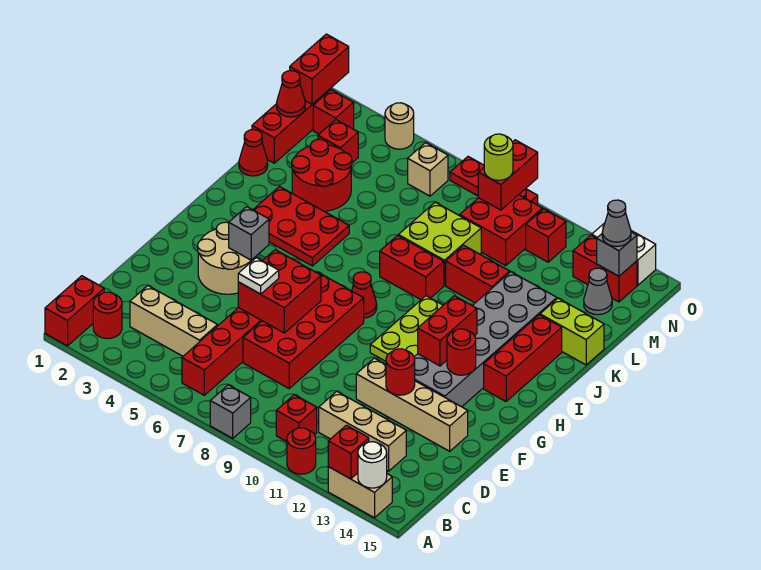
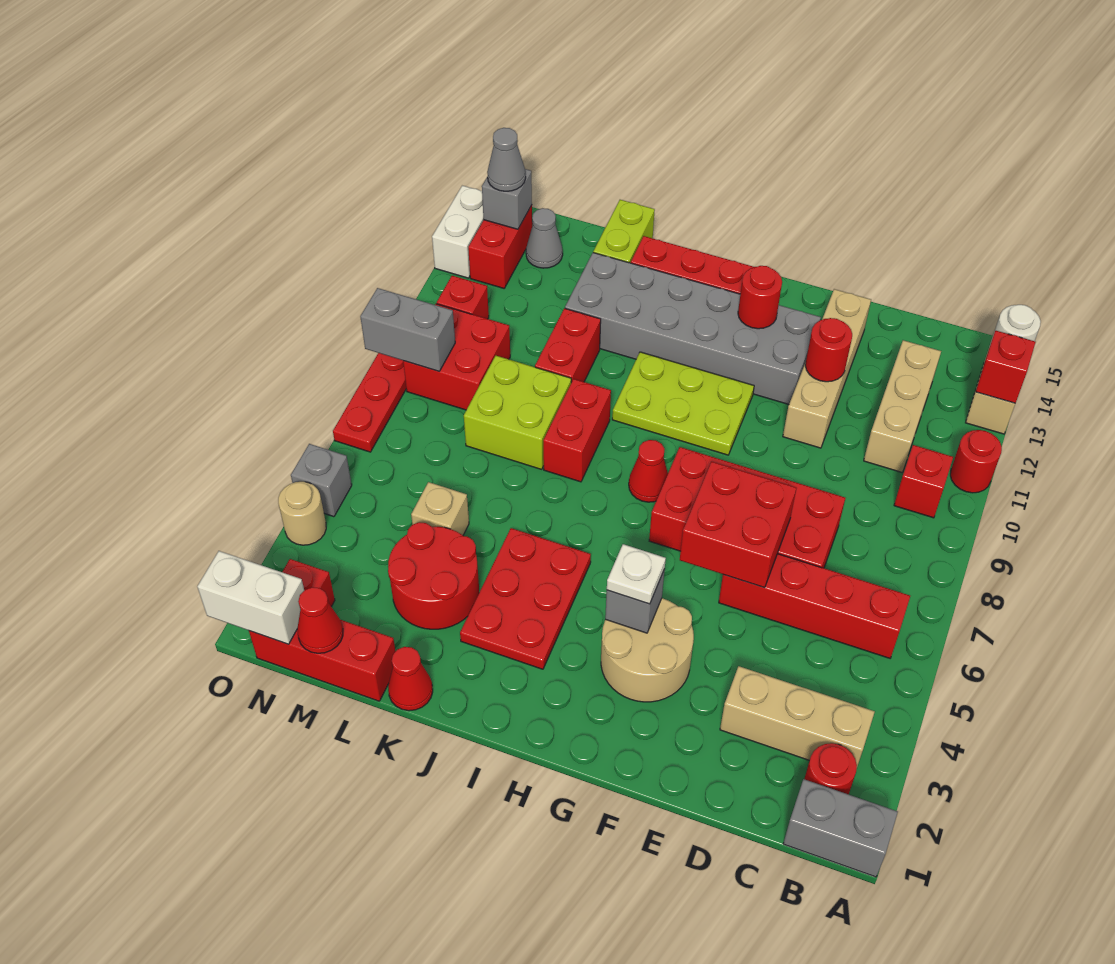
red brick A1:B1 level 1 -> grey brick A1:B1 level 1
grey brick A8 level 1 -> grey brick O5 level 1
tan brick C3:C5 level 1 -> tan brick B3:D3 level 1
white plate E6 level 3 -> white plate G4 level 3
red brick G12:H12 level 2 -> none
red brick M3 level 1 -> none
red brick N1:O1 level 2 -> white brick N1:O1 level 2
tan brick N6 level 1 -> tan brick L5 level 1
red brick N9:O9 level 2 -> grey brick N9:O9 level 2
lime round brick N9 level 3 -> none

